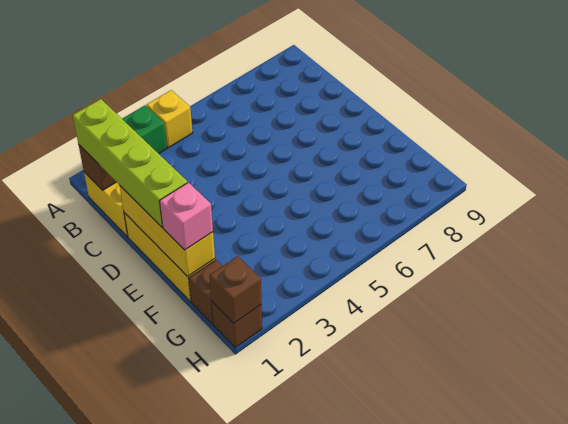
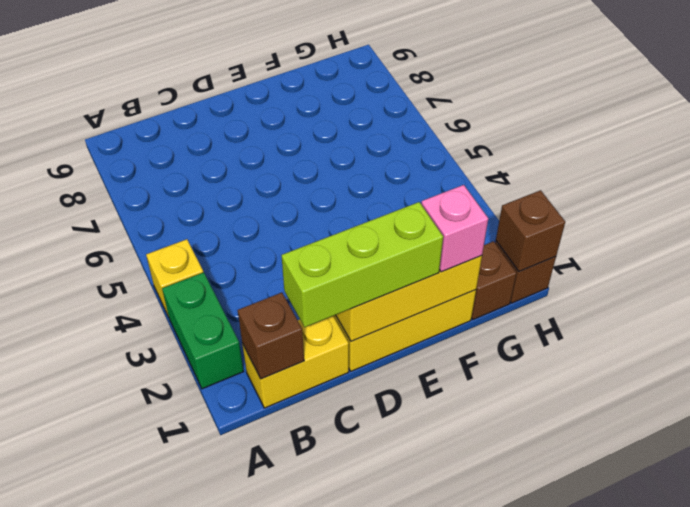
lime brick B1:E1 level 3 -> lime brick C1:E1 level 3

